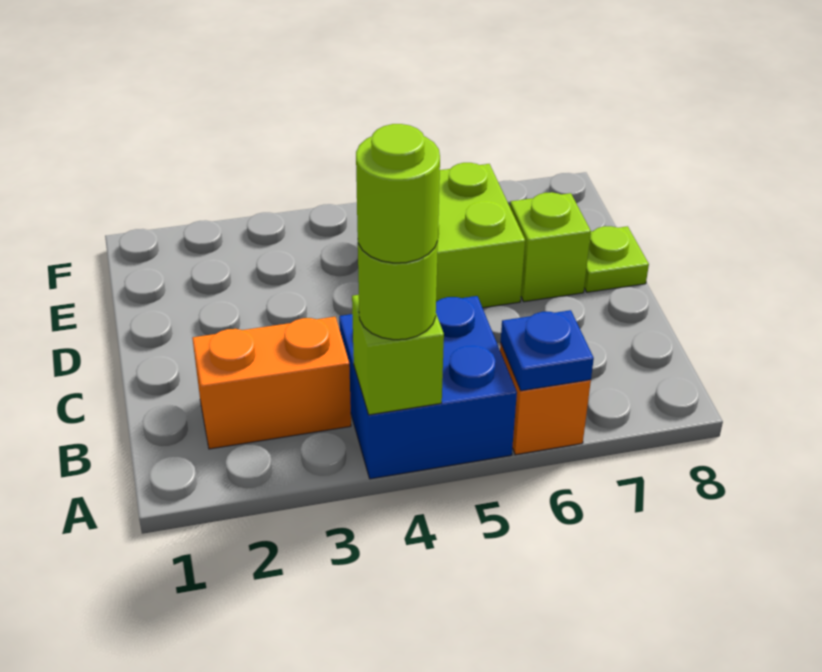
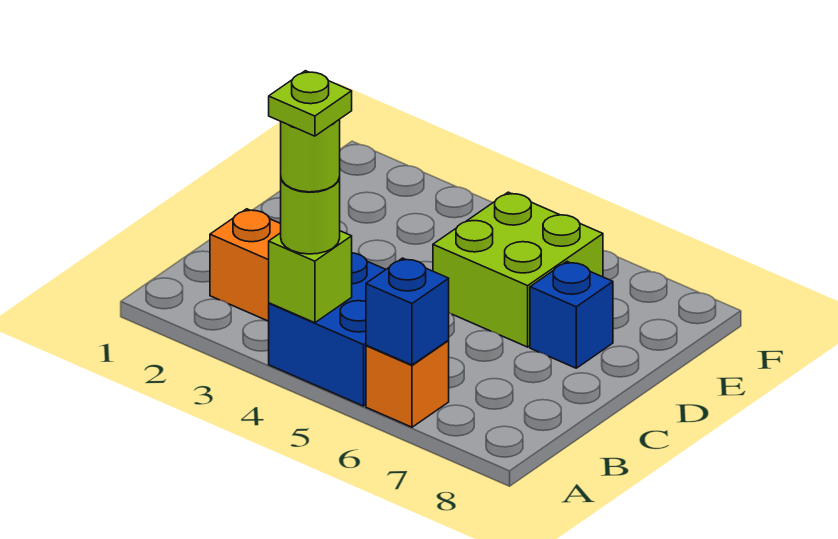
blue plate A6 level 2 -> blue brick A6 level 2
lime brick D7 level 1 -> blue brick D7 level 1
lime plate D8 level 1 -> lime plate A4 level 5

